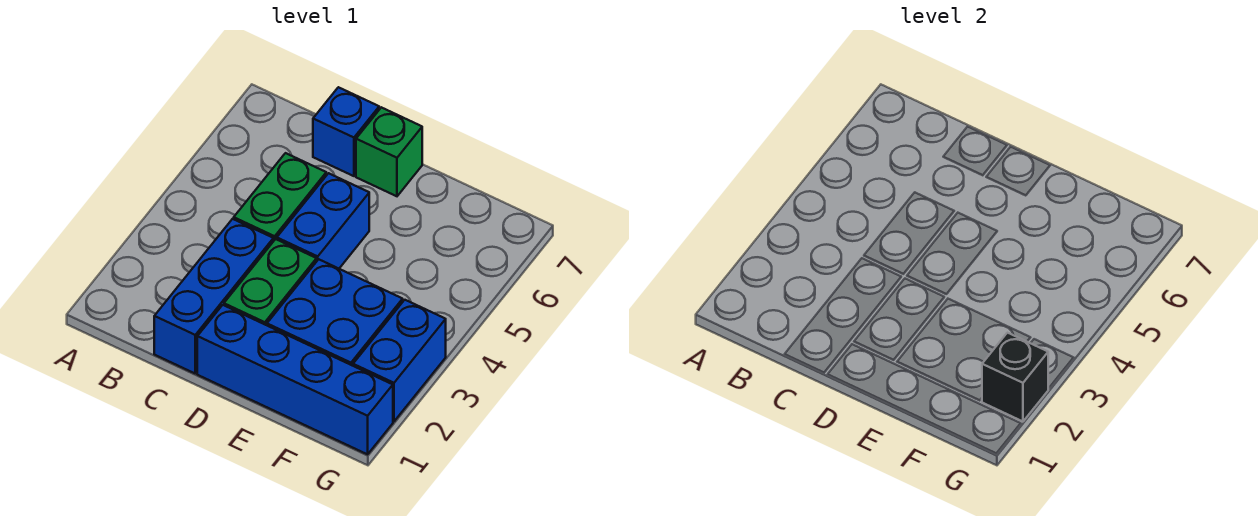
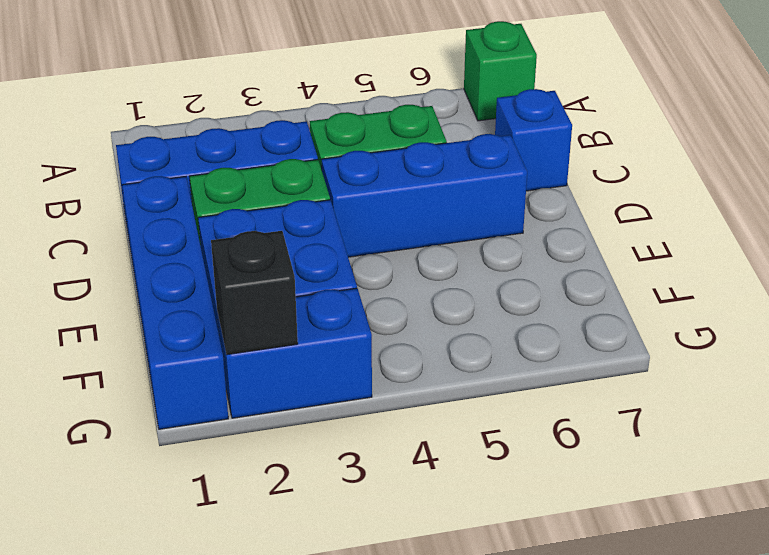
blue brick D4:D5 level 1 -> blue brick D4:D6 level 1
green brick D7 level 1 -> green brick A7 level 1

